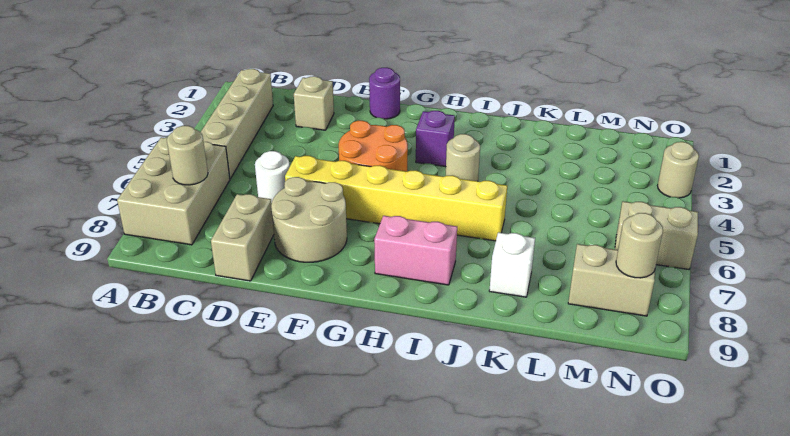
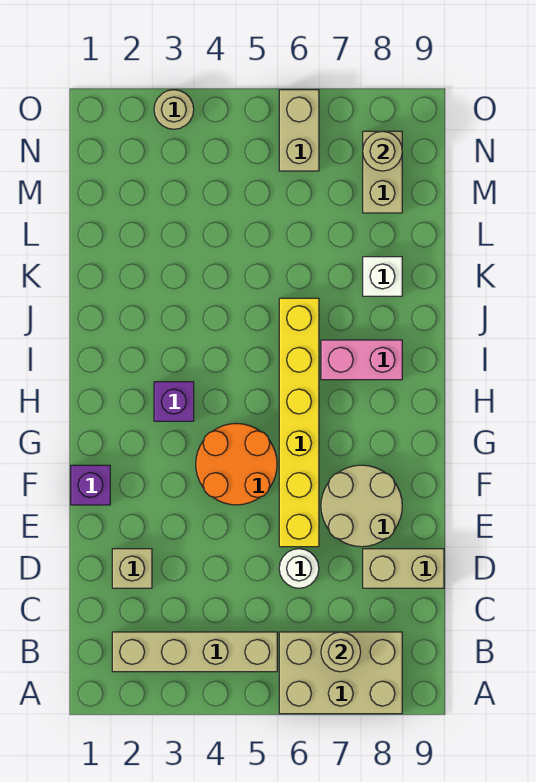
purple round brick F1 level 1 -> purple brick F1 level 1
pink brick H8:I8 level 1 -> pink brick I7:I8 level 1
tan round brick I4 level 1 -> none

